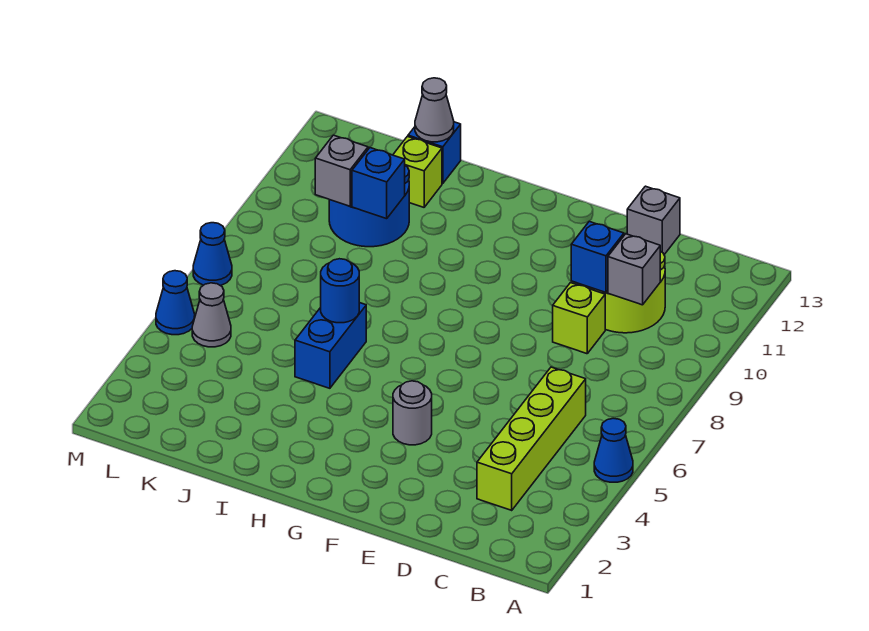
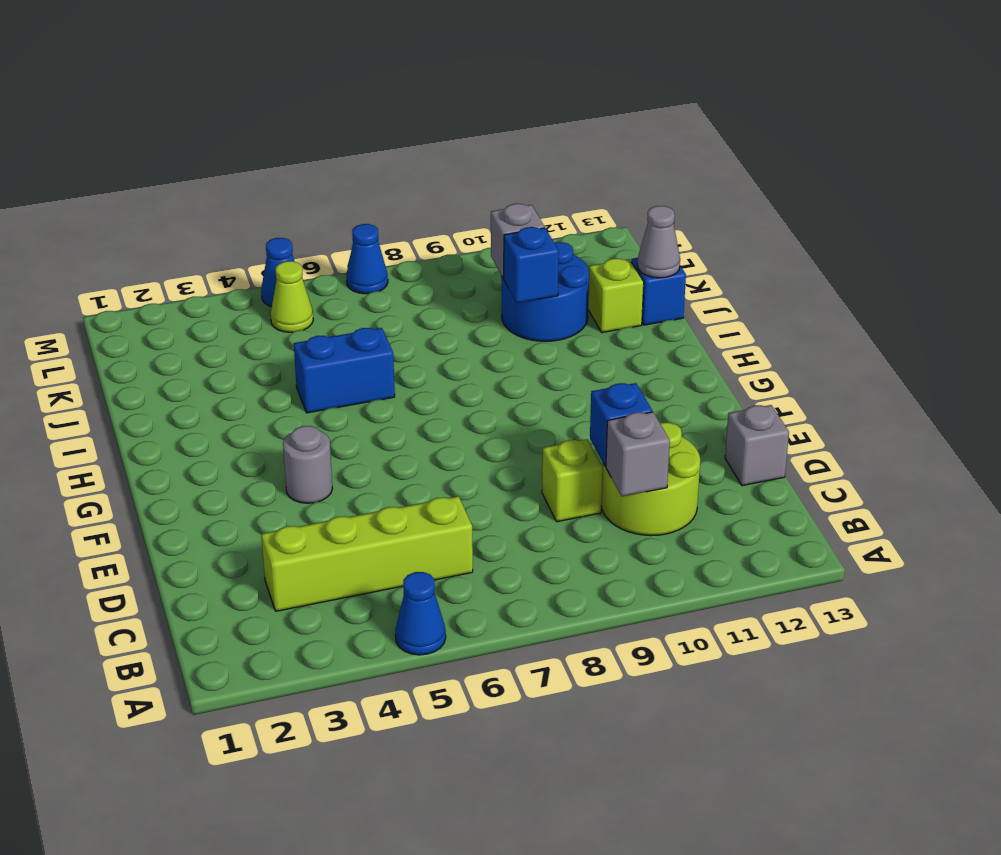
blue round brick I6 level 2 -> none
grey cone L5 level 1 -> lime cone L5 level 1

